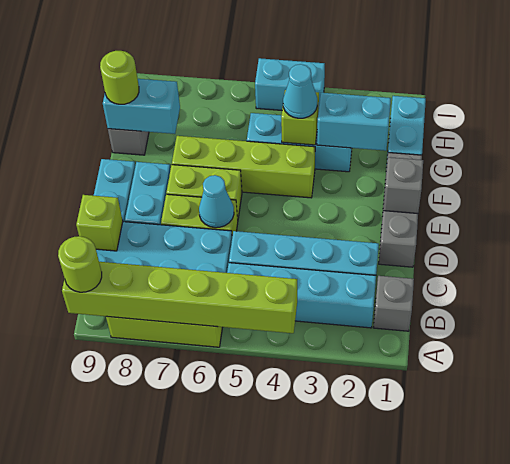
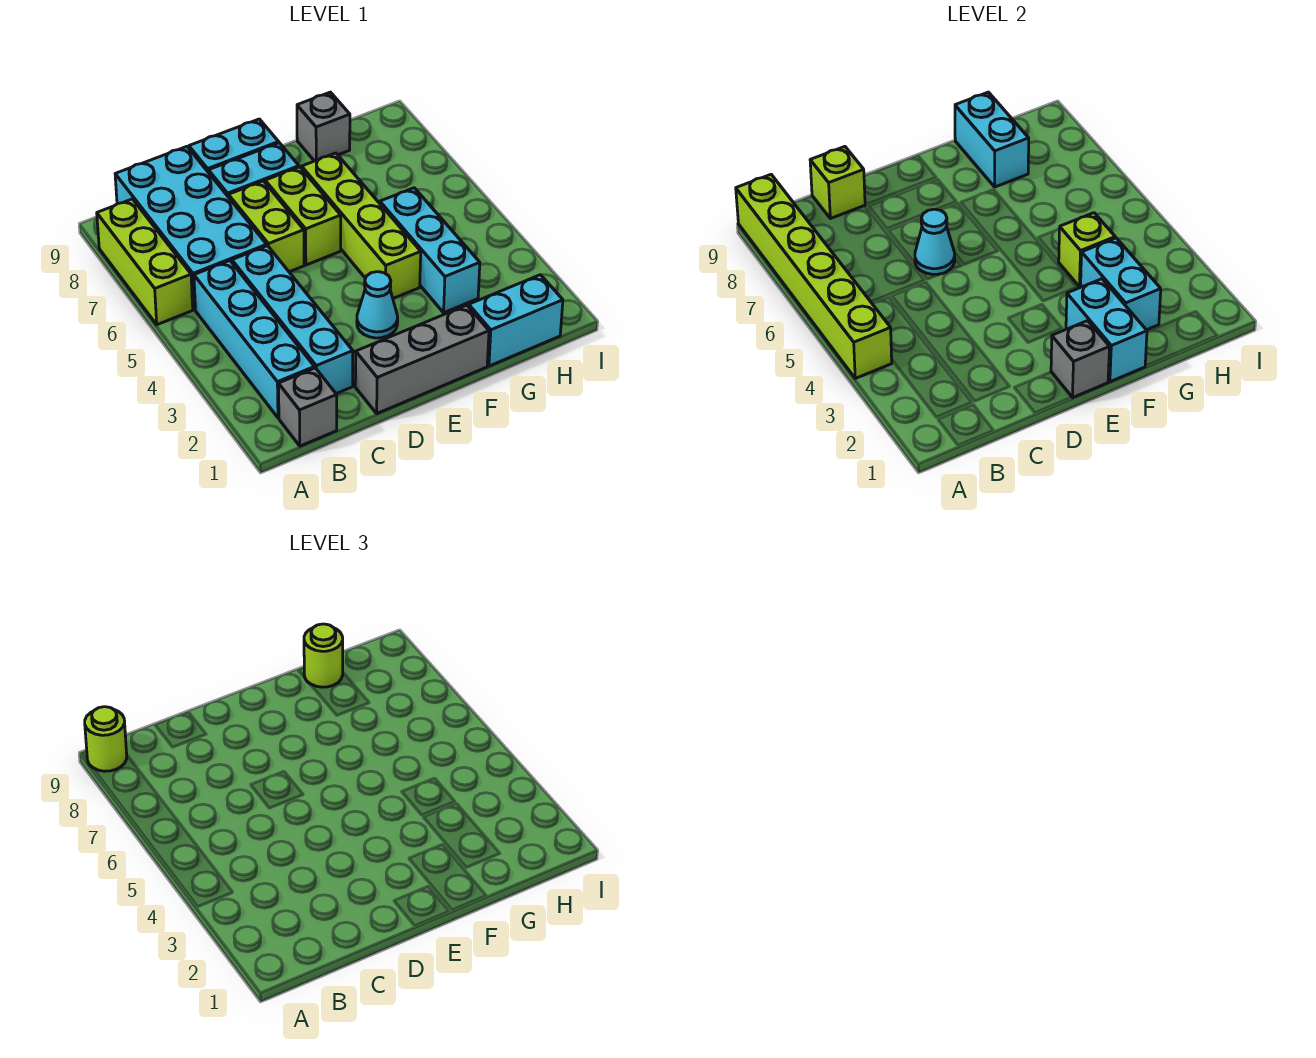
cyan cone G4 level 3 -> cyan cone E3 level 1
cyan brick I4:I5 level 1 -> cyan brick F1:F2 level 2

